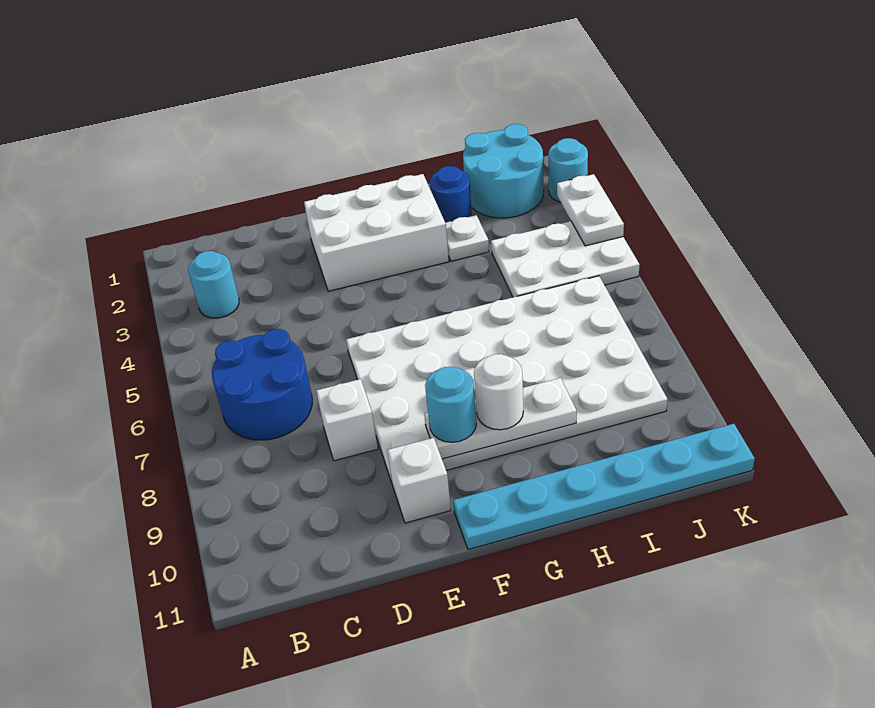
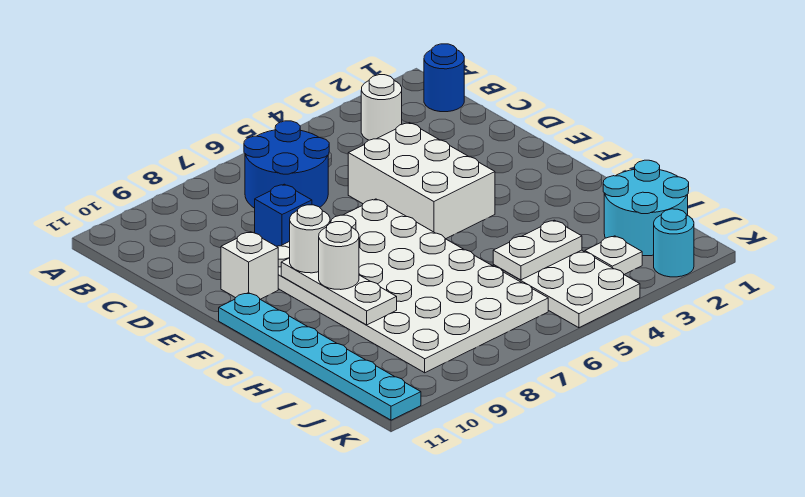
cyan round brick B3 level 1 -> white round brick B3 level 1
white brick D8 level 1 -> blue brick D8 level 1
white brick E2:G3 level 1 -> white brick D4:F5 level 1
cyan round brick F9 level 3 -> white round brick F9 level 3
blue round brick H2 level 1 -> blue round brick B1 level 1
white plate H3 level 1 -> white plate J3 level 1
white plate K3:K4 level 2 -> white plate I4:I5 level 2

